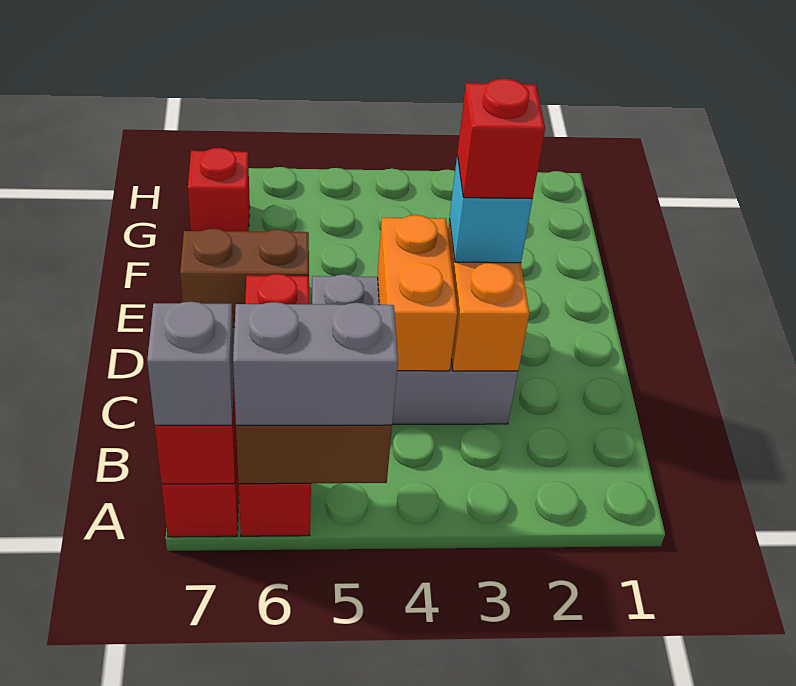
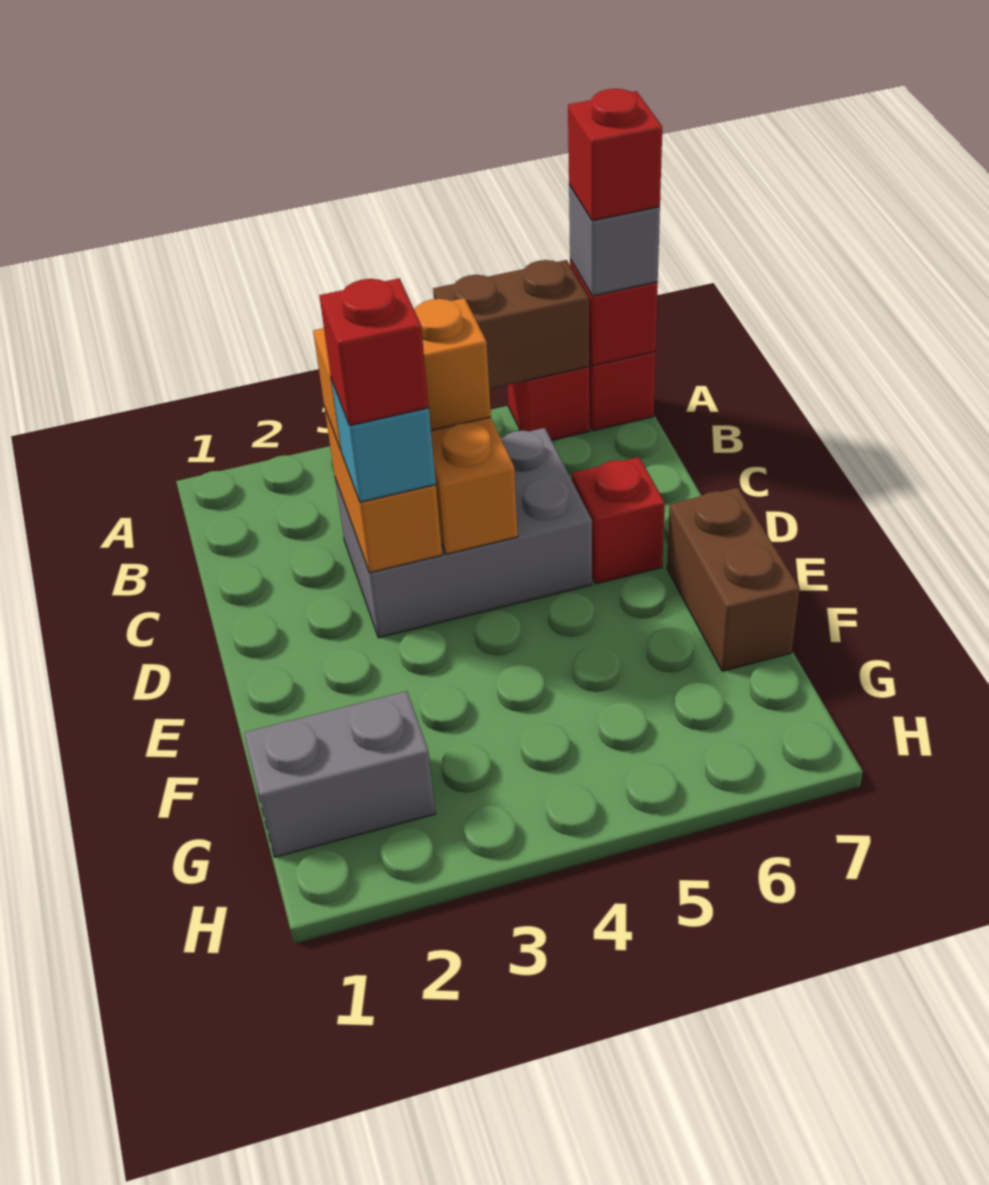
grey brick A5:A6 level 3 -> grey brick G1:G2 level 1
none -> orange brick C3:C4 level 3
brown brick E6:E7 level 1 -> brown brick E7:F7 level 1
red brick G7 level 1 -> red brick A7 level 4

